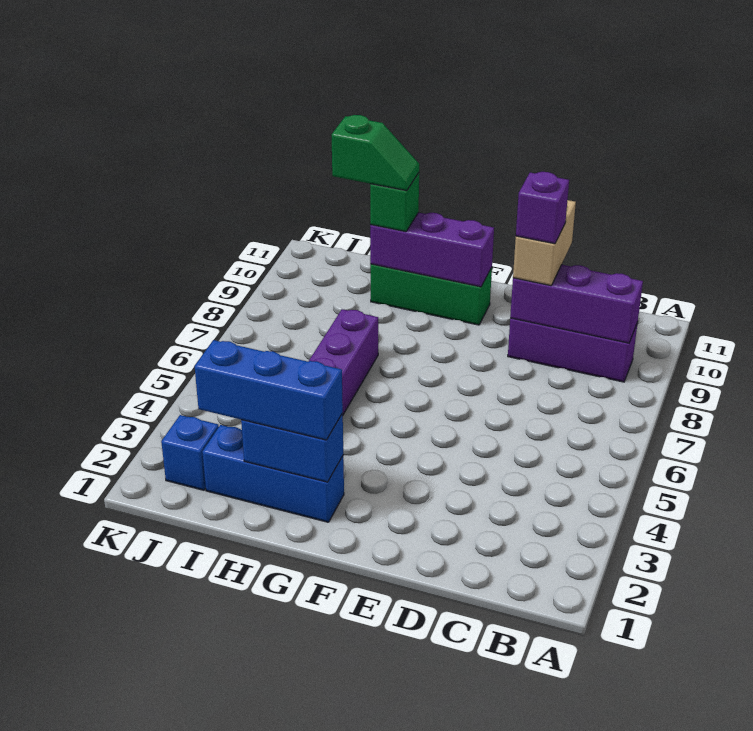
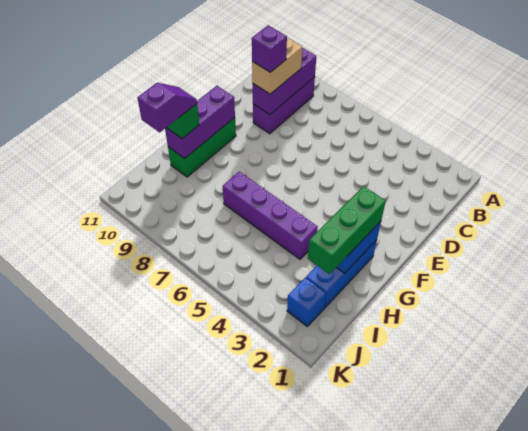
tan brick D9:D10 level 3 -> tan brick C9:D9 level 3
blue brick G2:I2 level 3 -> green brick G2:I2 level 3
green slope H10:I10 level 4 top I -> purple slope H10:I10 level 4 top I

